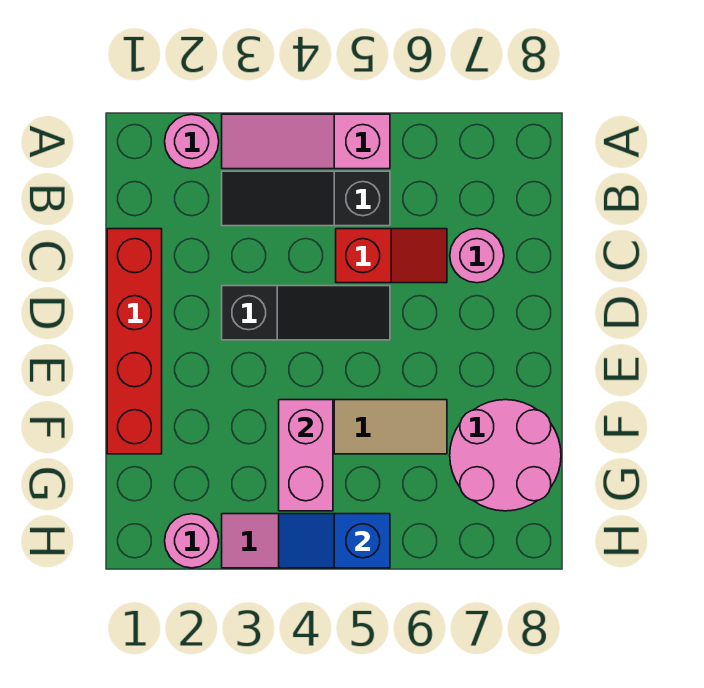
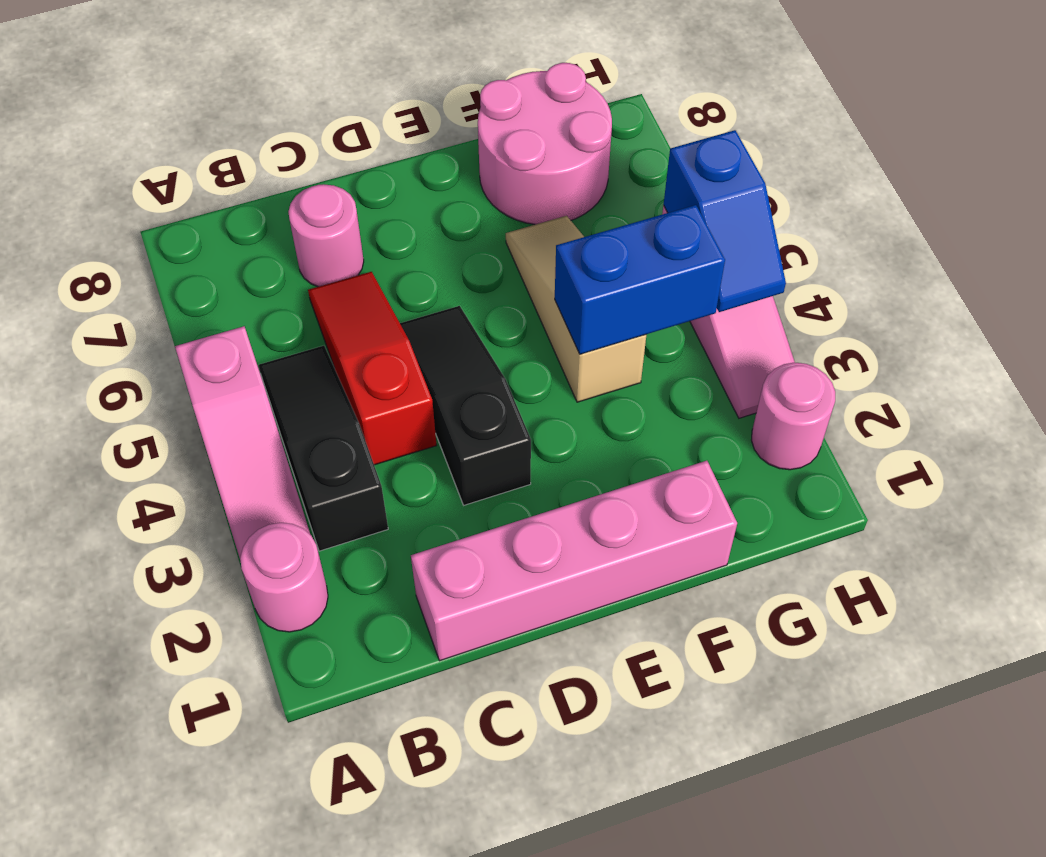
black slope B3:B5 level 1 top 5 -> black slope B3:B5 level 1 top 3
red brick C1:F1 level 1 -> pink brick C1:F1 level 1
red slope C5:C6 level 1 top 5 -> red slope C4:C6 level 1 top 4
pink brick F4:G4 level 2 -> blue brick F4:G4 level 2

